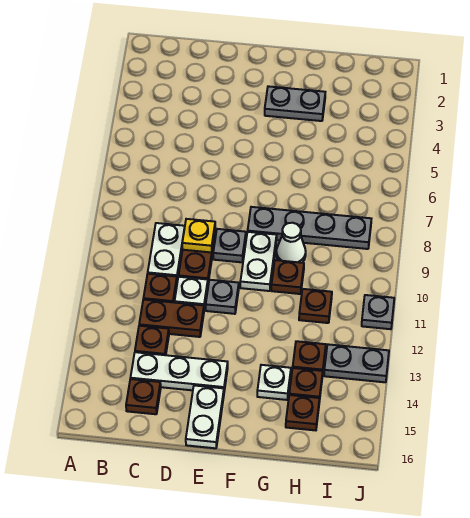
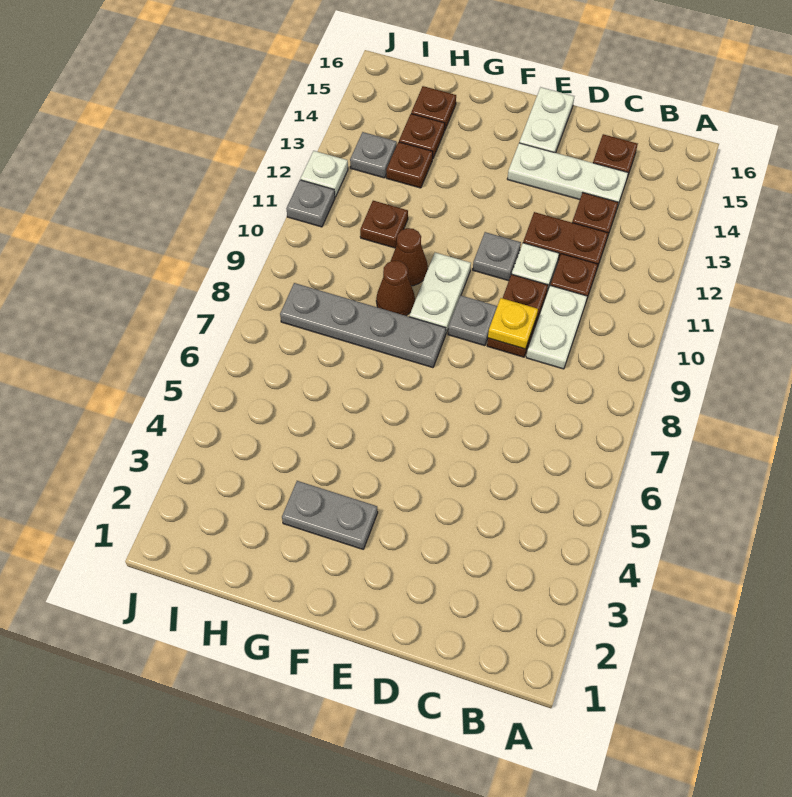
white cone G9 level 1 -> brown cone G9 level 1
brown plate G10 level 1 -> brown cone G10 level 1
white plate G14 level 1 -> white plate J12 level 1
grey plate I13:J13 level 1 -> grey plate I13 level 1

